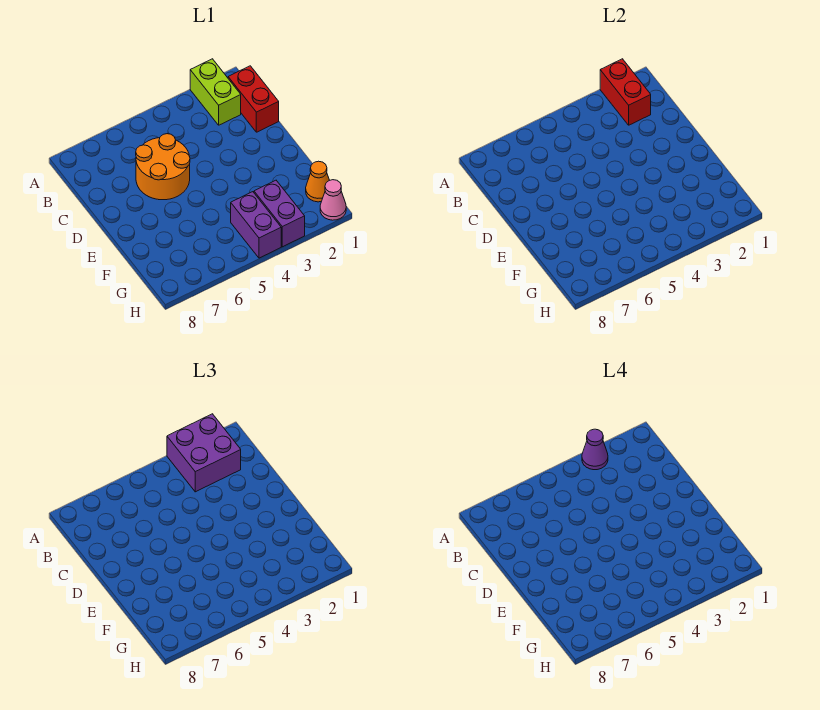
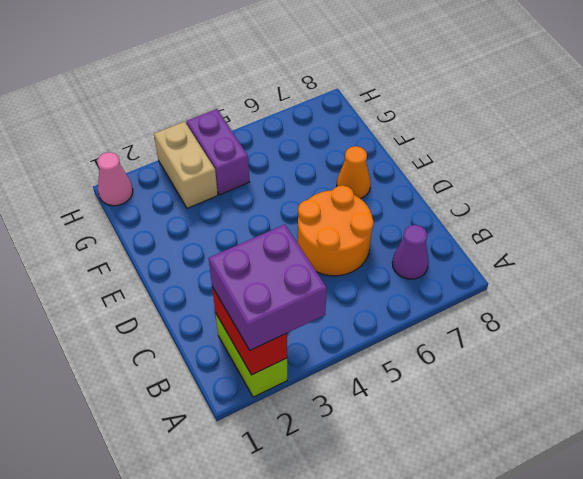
purple cone A3 level 4 -> purple cone B7 level 1
red brick B1:C1 level 1 -> none
orange cone G1 level 1 -> orange cone E7 level 1
purple brick G3:H3 level 1 -> tan brick G3:H3 level 1

